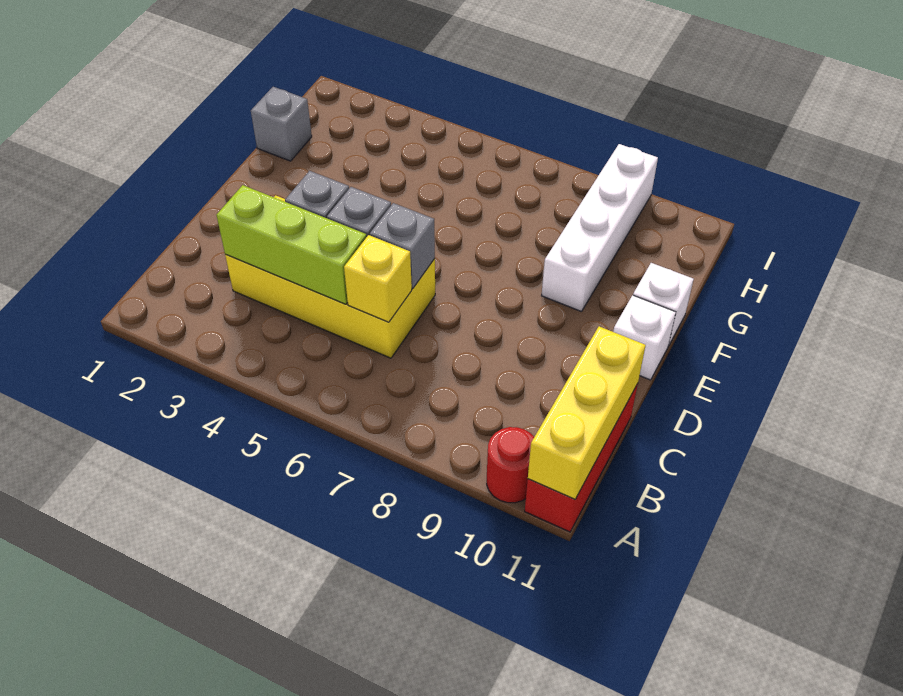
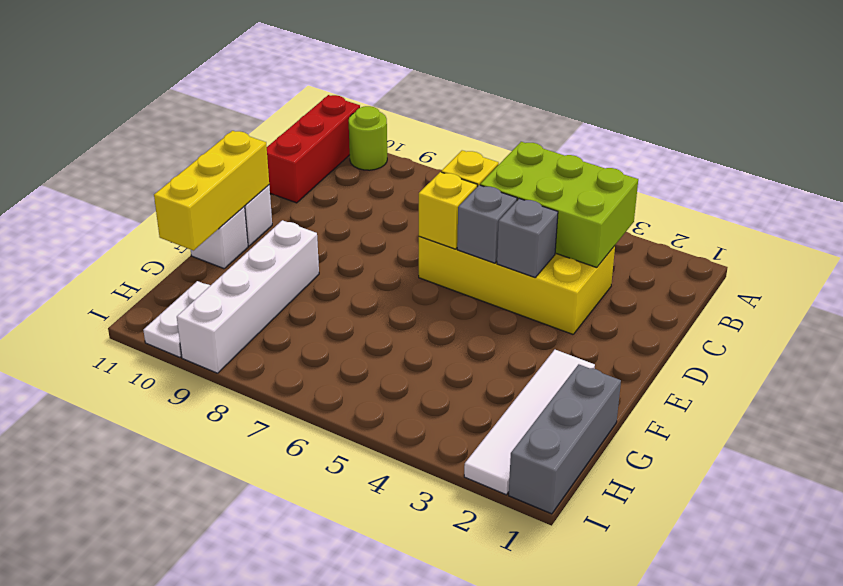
red round brick A10 level 1 -> lime round brick A10 level 1
yellow brick A11:C11 level 2 -> yellow brick E11:G11 level 2
lime brick C3:C5 level 2 -> lime brick B3:C5 level 2
grey brick D6 level 2 -> yellow brick D6 level 2
none -> white tile F2:I2 level 1
grey brick G1 level 1 -> grey brick G1:I1 level 1
none -> white plate H10:I10 level 1

